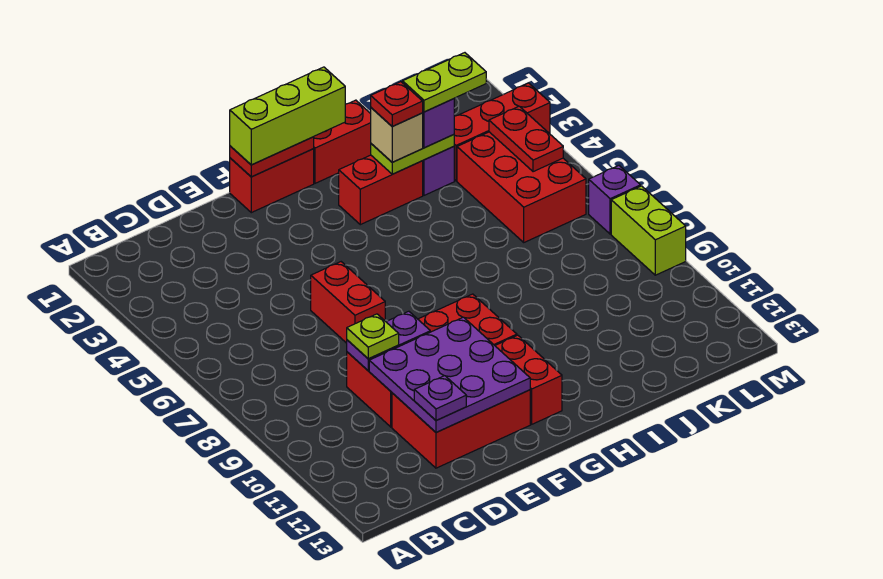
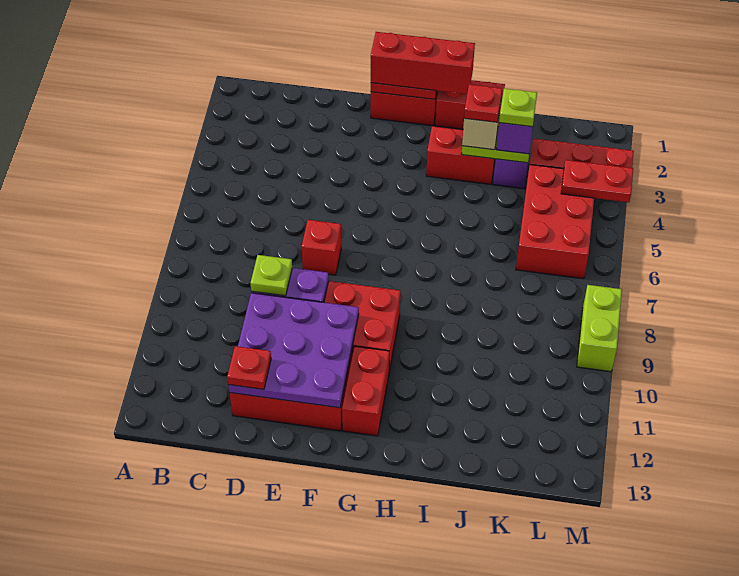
purple plate D12 level 3 -> red plate D12 level 3
red brick E6:E7 level 1 -> red brick E7 level 1
lime brick F1:H1 level 3 -> red brick F1:H1 level 3
lime plate J3:K3 level 4 -> lime plate J3 level 4
red plate L4:L5 level 2 -> red plate L4:M4 level 2
purple brick M7 level 1 -> none

